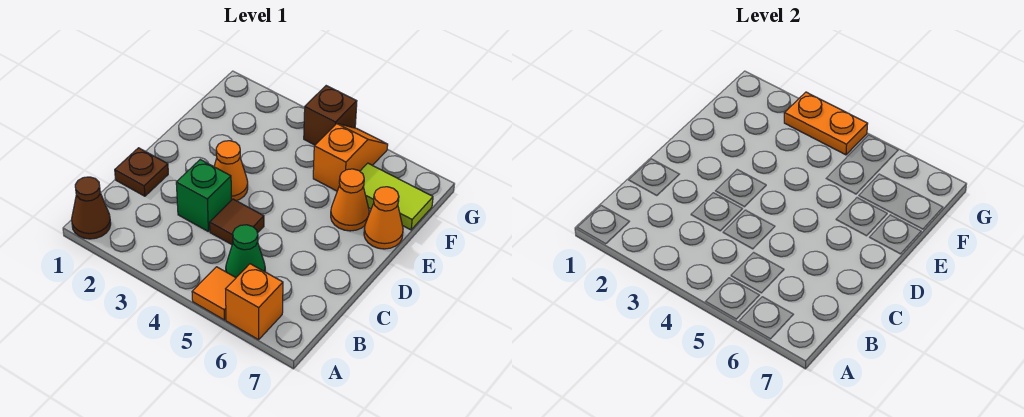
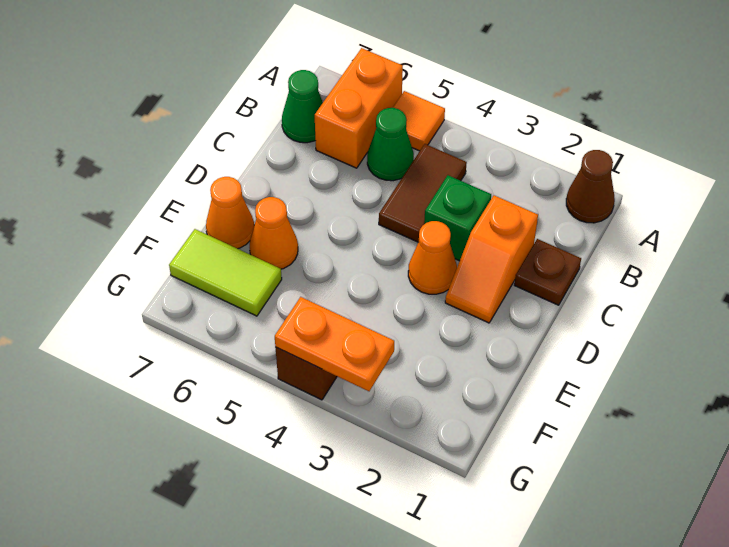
orange brick A6 level 1 -> orange brick A6:B6 level 1
none -> green cone B7 level 1
brown tile C4 level 1 -> brown tile B4:C4 level 1
orange slope F5:G5 level 1 top F -> orange slope C2:D2 level 1 top C

